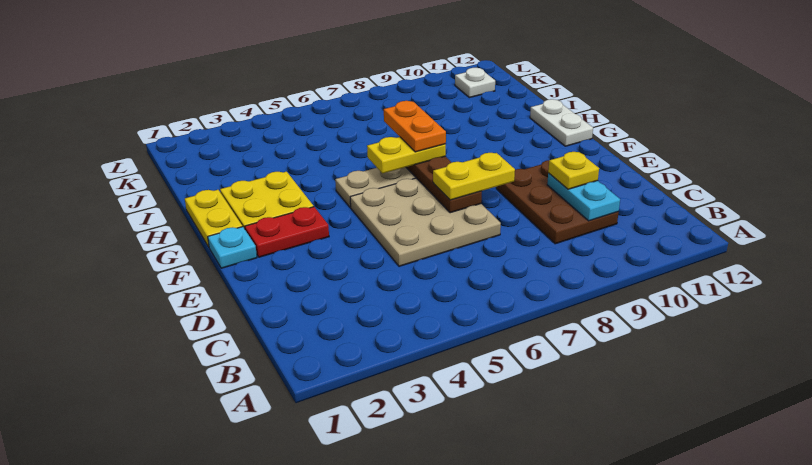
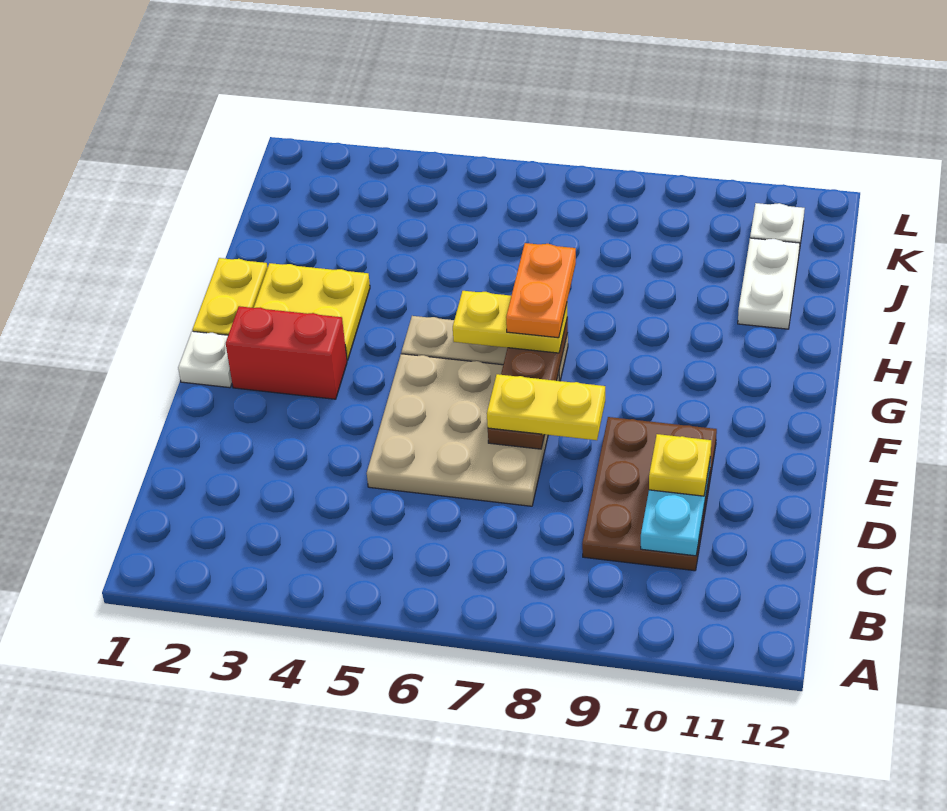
cyan plate F1 level 1 -> white plate F1 level 1
red plate F2:F3 level 1 -> red brick F2:F3 level 1
white plate G12:H12 level 1 -> white plate I11:J11 level 1

